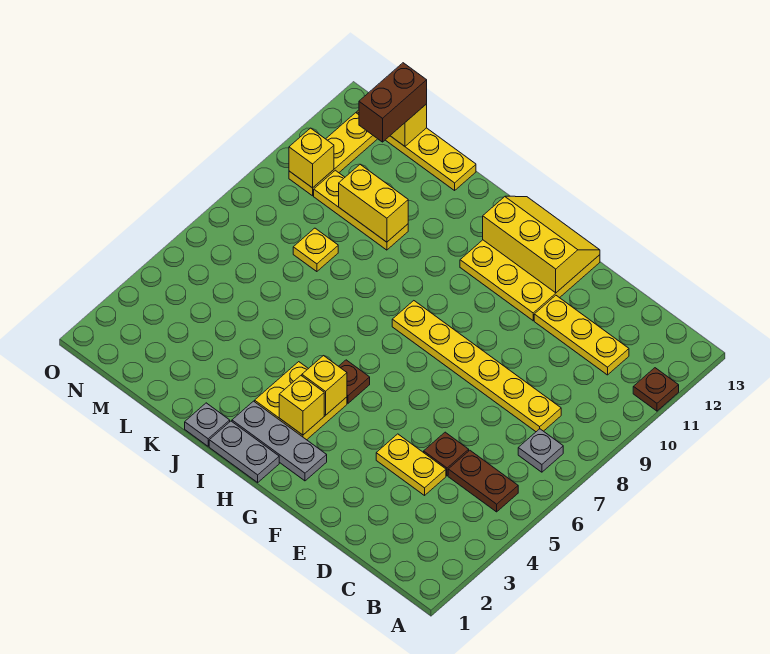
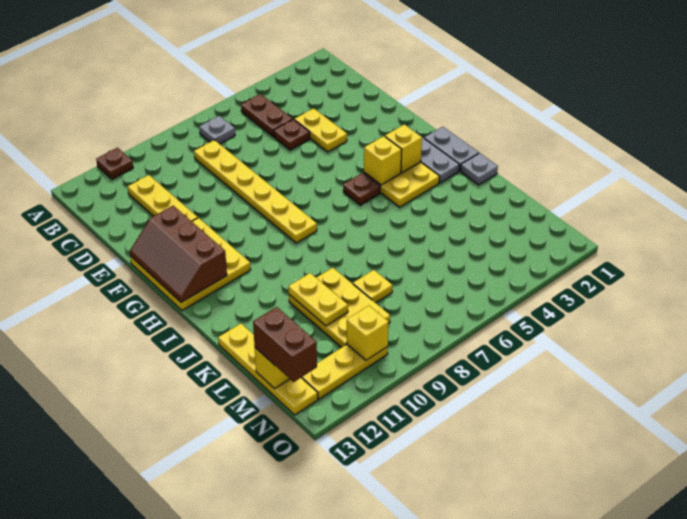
yellow slope F12:H13 level 2 top 12 -> brown slope F12:H13 level 2 top 12
yellow plate K10:M10 level 1 -> yellow plate K9:M10 level 1
yellow brick K10:L10 level 2 -> yellow plate K10:L10 level 2
brown brick M12:M13 level 3 -> brown brick M13:N13 level 3

